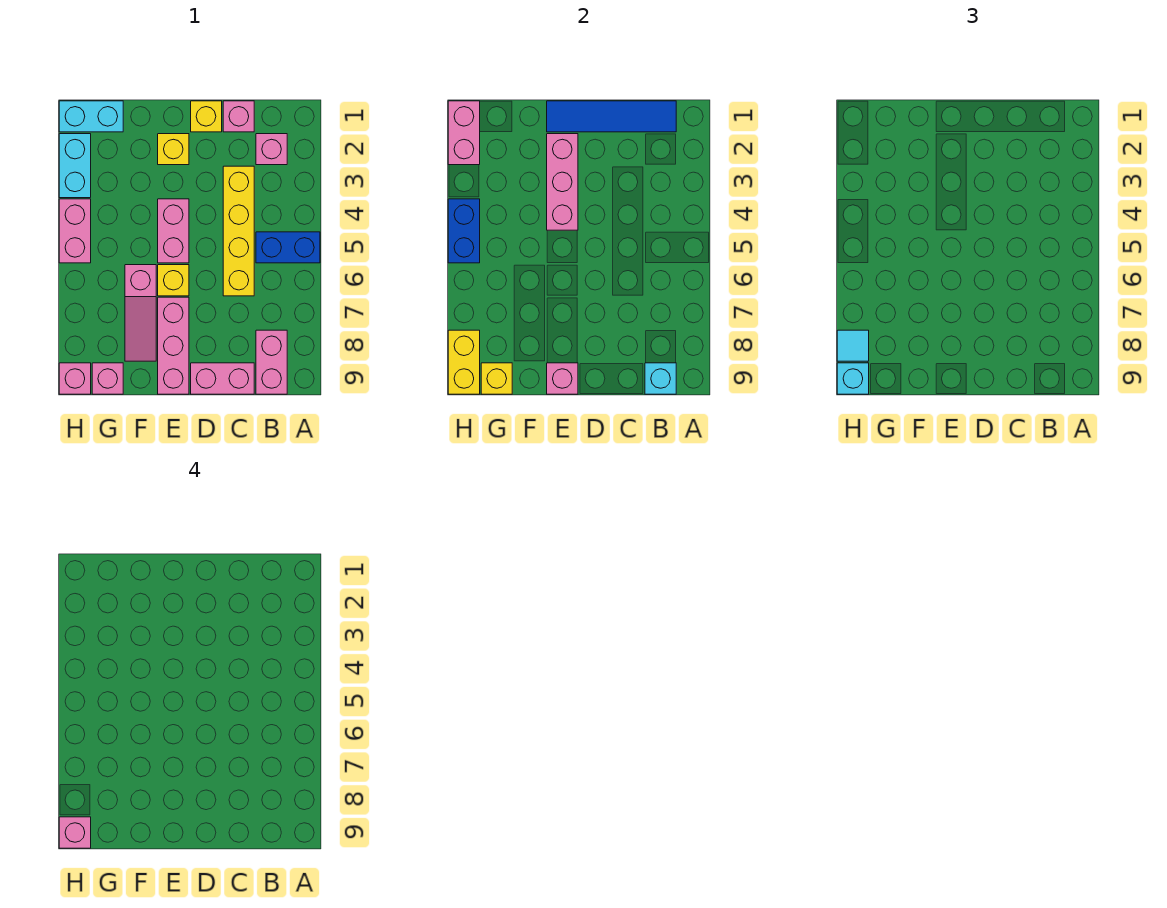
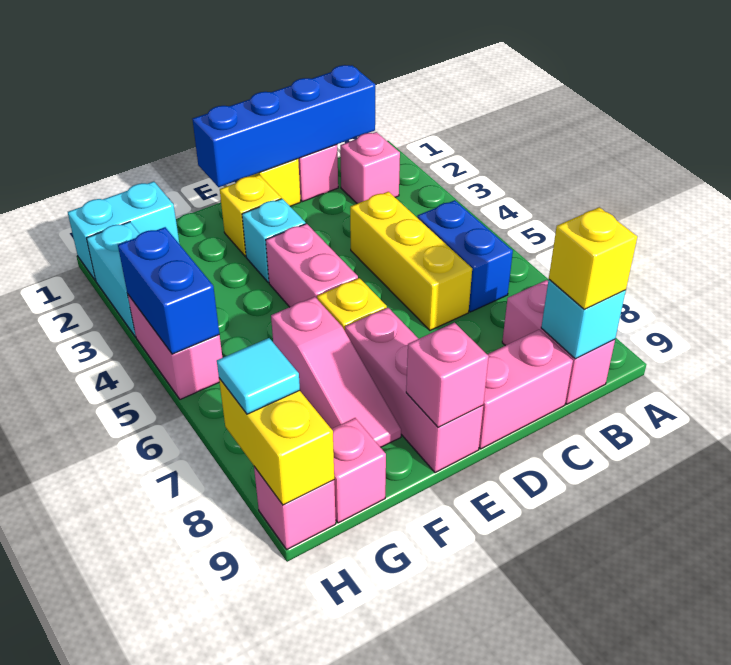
blue brick A5:B5 level 1 -> blue brick B5:B6 level 1
blue tile B1:E1 level 2 -> blue brick B1:E1 level 2
yellow brick C3:C6 level 1 -> yellow brick C4:C6 level 1
pink brick E2:E4 level 2 -> none
yellow brick G9 level 2 -> yellow brick B9 level 3
pink brick H1:H2 level 2 -> none
cyan brick H9 level 3 -> cyan brick E3 level 1
pink brick H9 level 4 -> none

